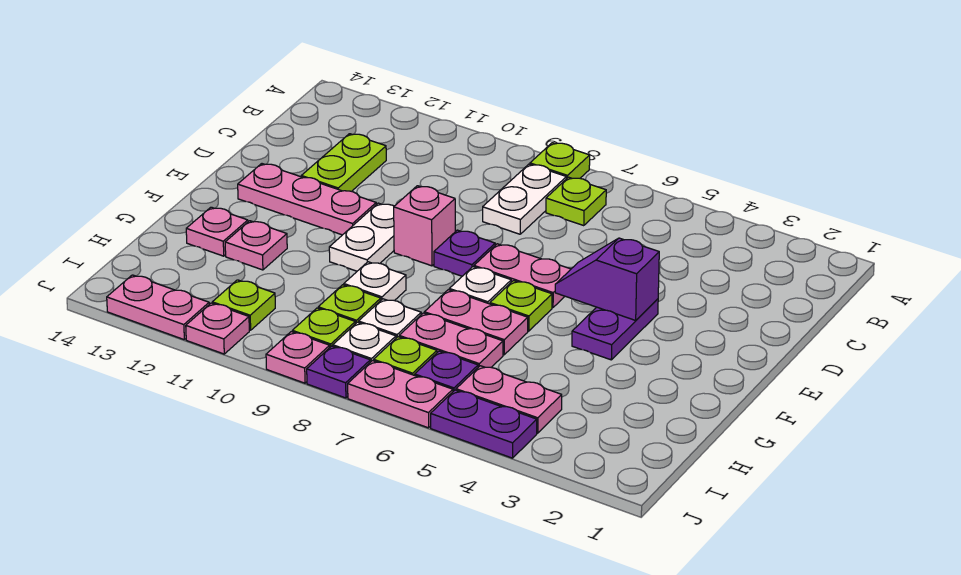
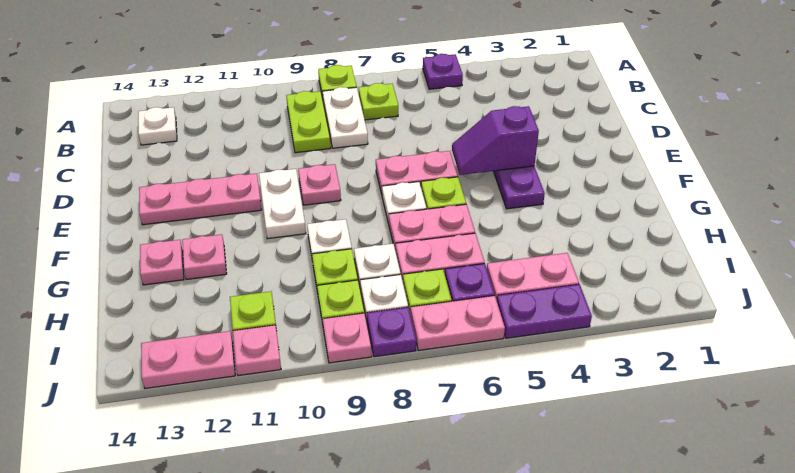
none -> white plate B13 level 1
lime plate C12:D12 level 1 -> lime plate B9:C9 level 1
purple plate E8 level 1 -> purple plate A5 level 1
pink brick E9 level 1 -> pink plate E9 level 1

